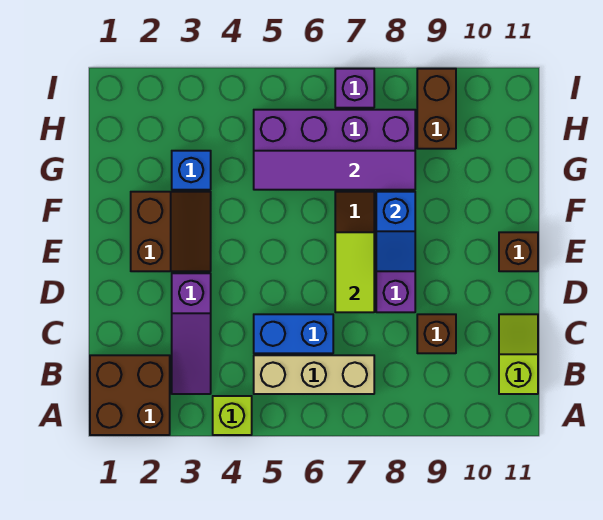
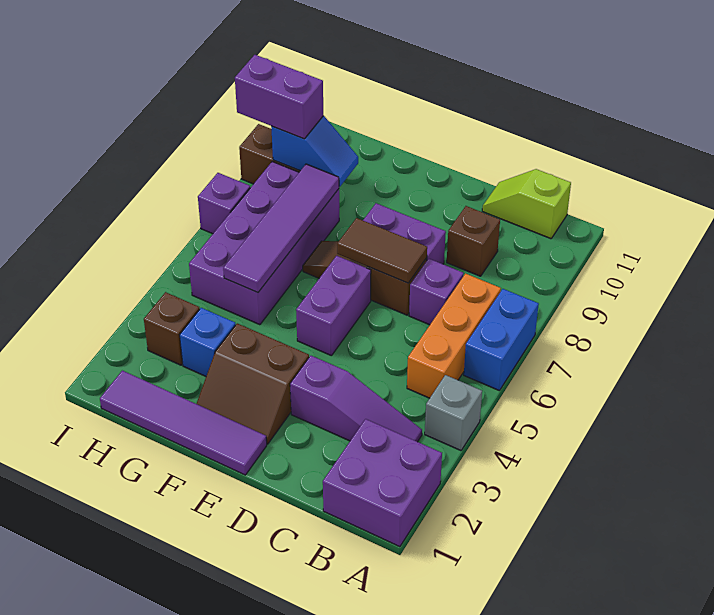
brown brick A1:B2 level 1 -> purple brick A1:B2 level 1
lime brick A4 level 1 -> grey brick A4 level 1
tan brick B5:B7 level 1 -> orange brick B5:B7 level 1
blue brick C5:C6 level 1 -> blue brick A6:A7 level 1
none -> purple brick C7 level 1
lime tile D7:E7 level 2 -> brown tile D7:E7 level 2
none -> purple tile E1:H1 level 1
brown slope E2:F3 level 1 top 2 -> brown slope E2:F3 level 1 top 3
none -> purple brick E5:E6 level 1
blue slope E8:F8 level 2 top F -> blue slope G9:H9 level 2 top H
brown brick E11 level 1 -> brown brick H3 level 1
none -> purple brick H9:I9 level 3

